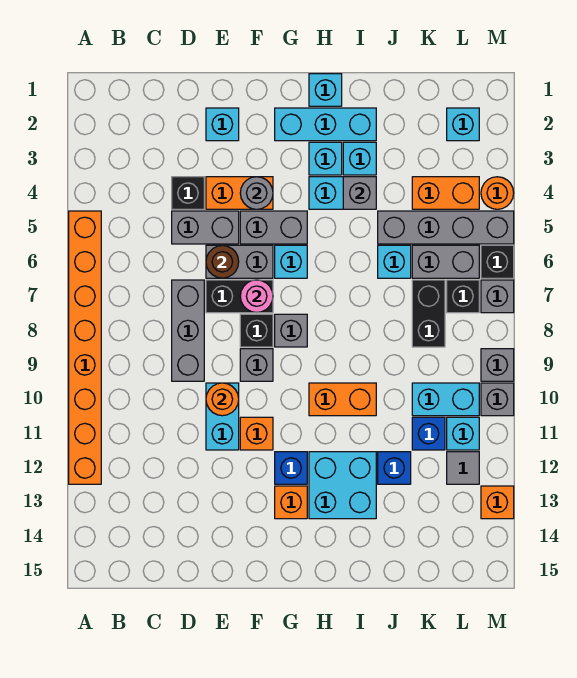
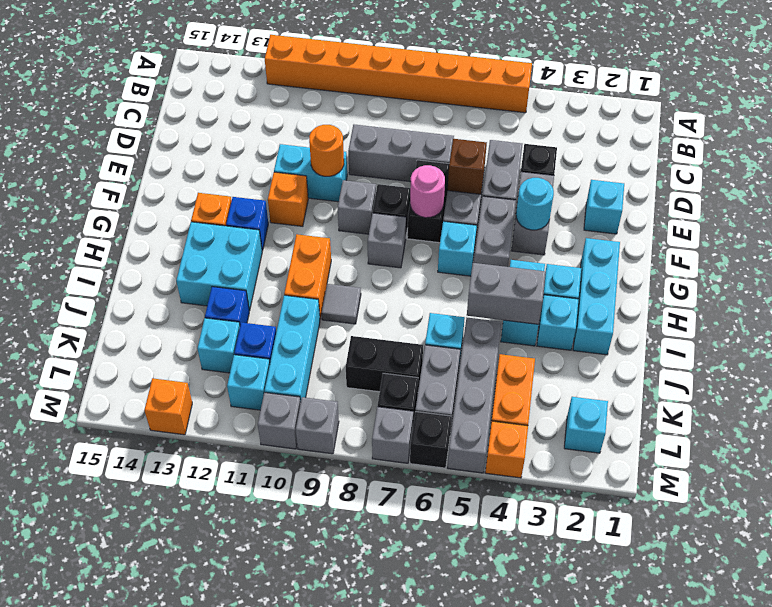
orange brick E4:F4 level 1 -> grey brick E4:F4 level 1
brown round brick E6 level 2 -> brown brick E6 level 2
grey round brick F4 level 2 -> cyan round brick F4 level 2
cyan brick H1 level 1 -> cyan brick K12 level 1
grey brick I4 level 2 -> grey brick I4:I5 level 2
cyan brick K10:L10 level 1 -> cyan brick J10:L10 level 1
grey tile L12 level 1 -> grey tile I9 level 1
orange round brick M4 level 1 -> orange brick M4 level 1

